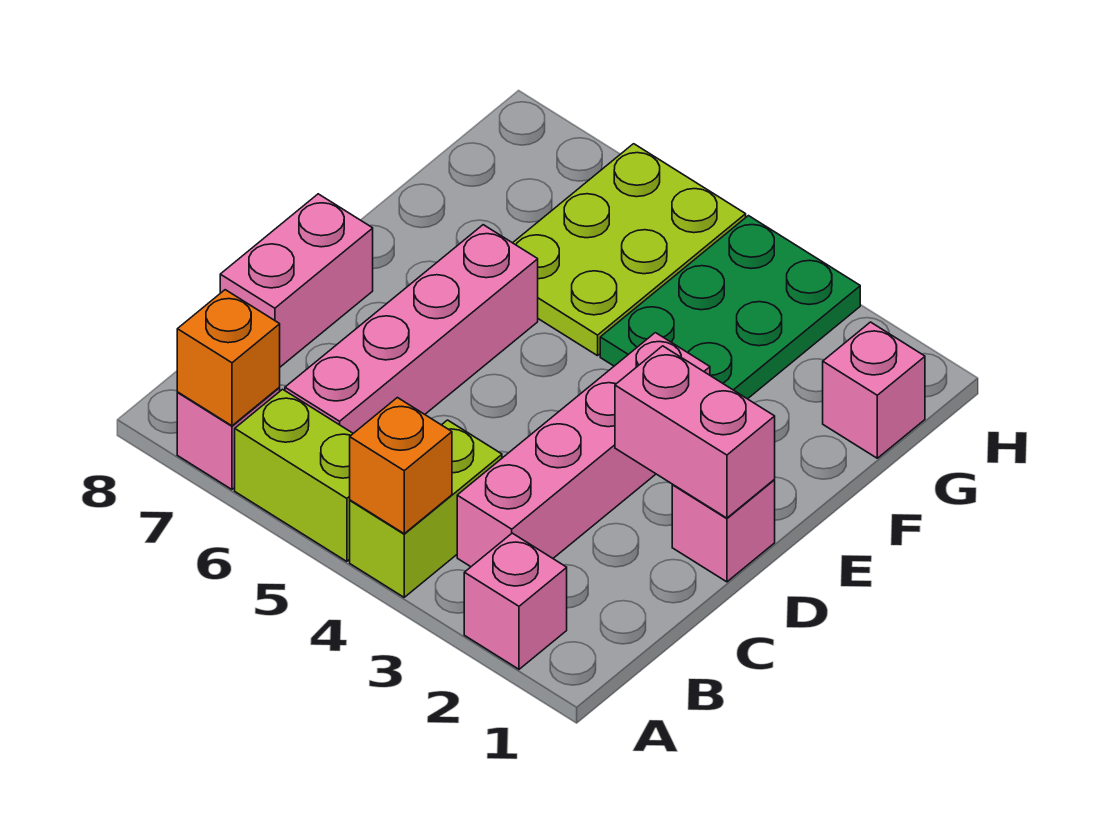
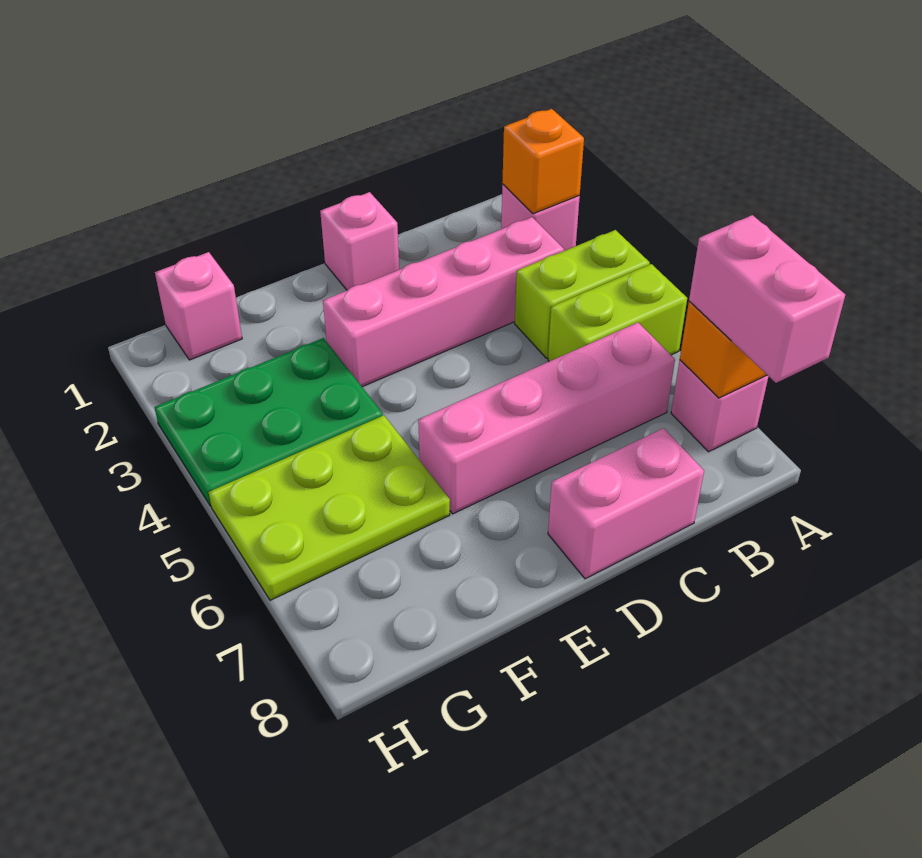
orange brick A4 level 2 -> orange brick A2 level 2
lime brick A5:A6 level 1 -> lime brick A5:B5 level 1
pink brick D1:D2 level 2 -> pink brick A7:A8 level 3

